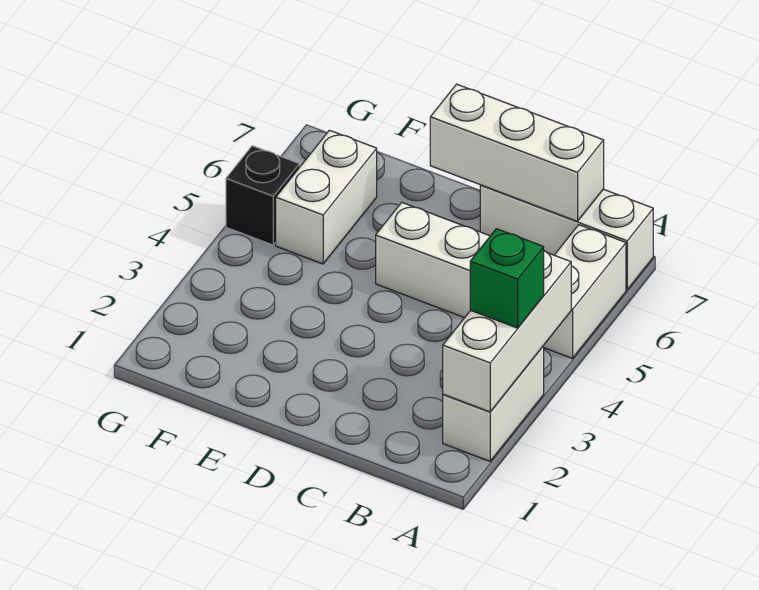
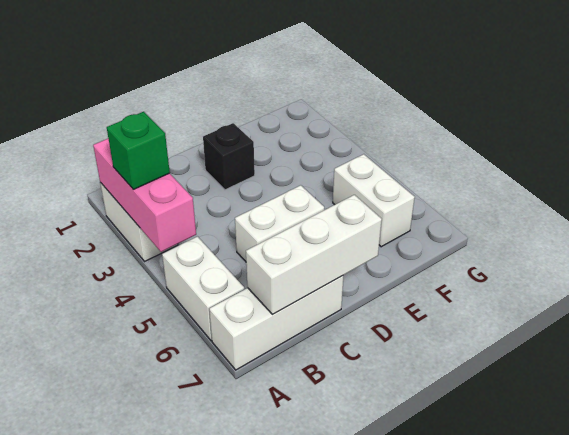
white brick A2:A4 level 2 -> pink brick A2:A4 level 2
black brick G5 level 1 -> black brick D2 level 1

